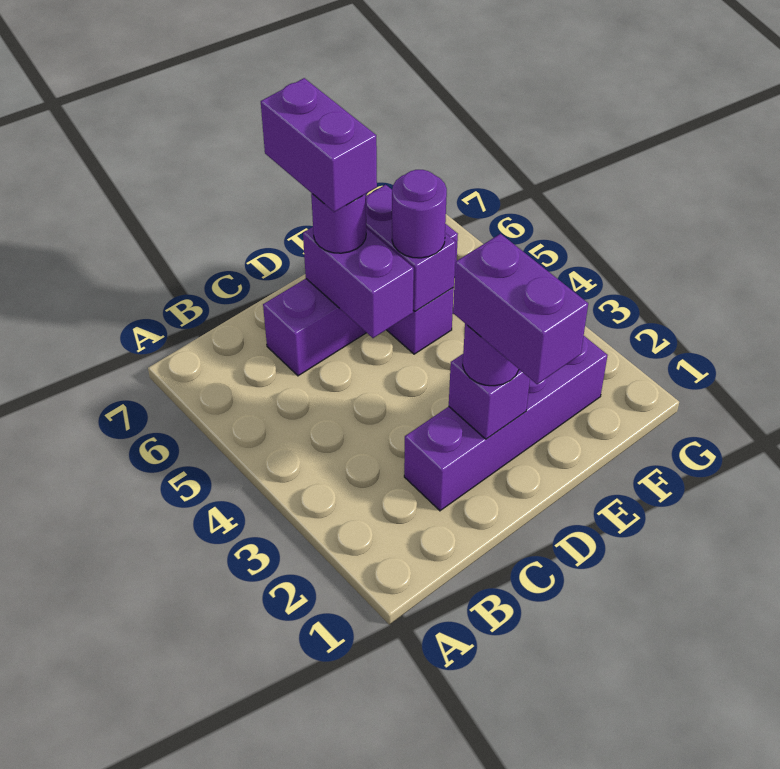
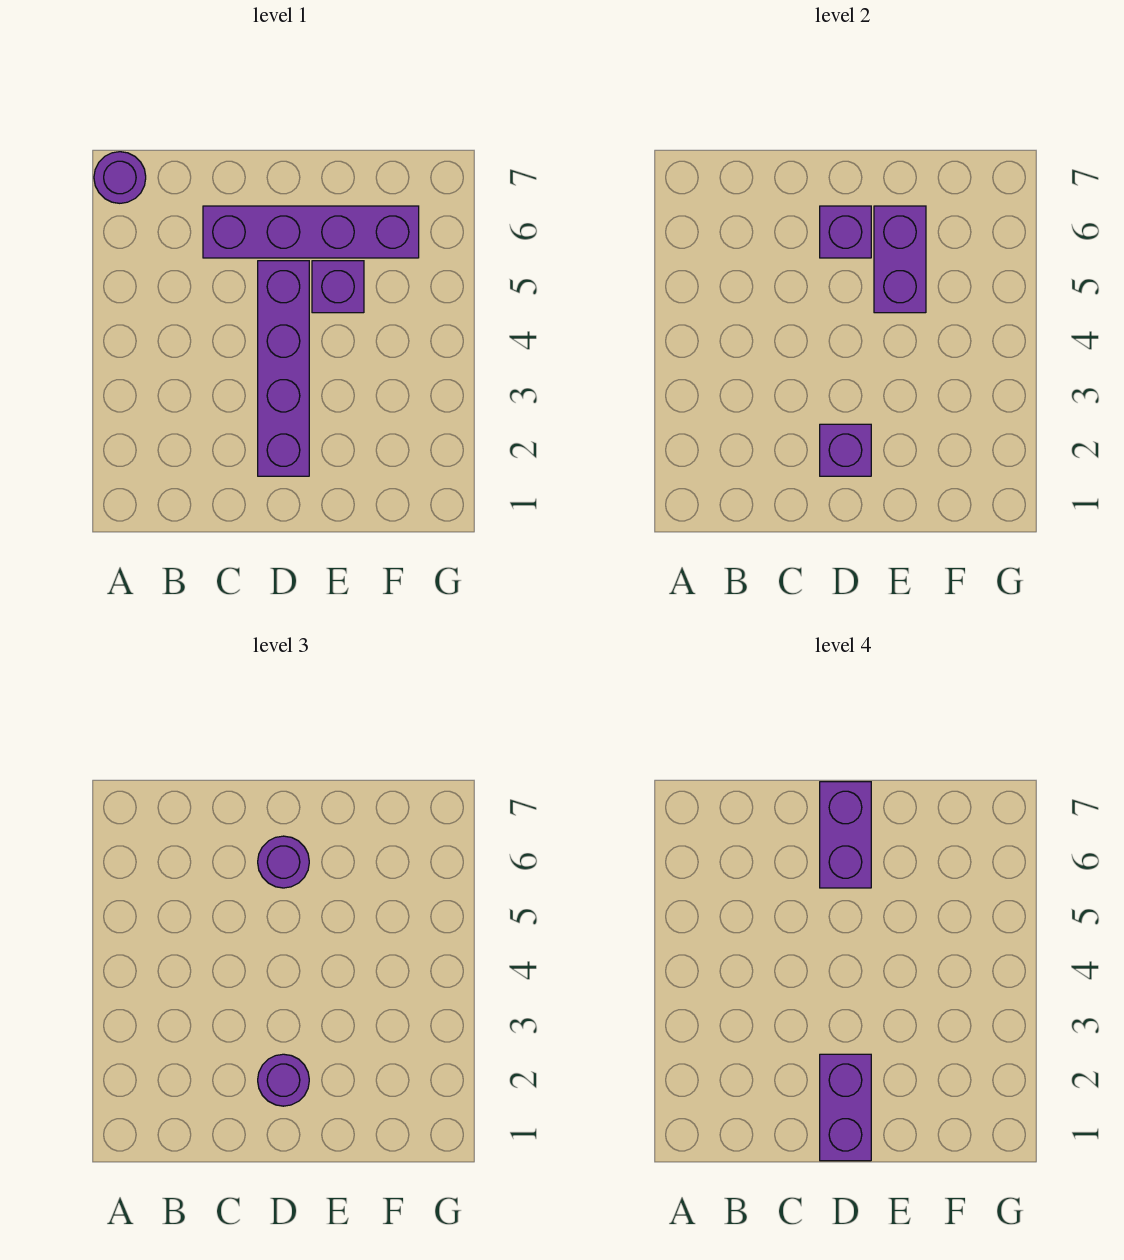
purple brick C2:F2 level 1 -> purple brick D2:D5 level 1
purple brick D5:D6 level 2 -> purple brick D6 level 2
purple round brick E5 level 3 -> purple round brick A7 level 1

